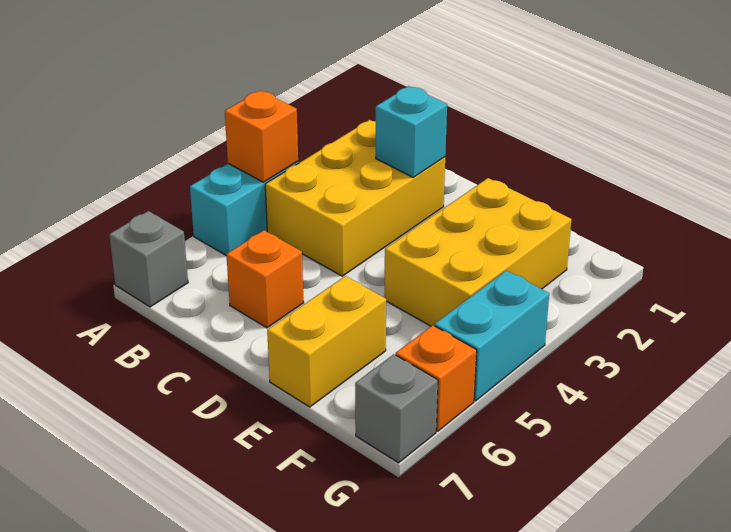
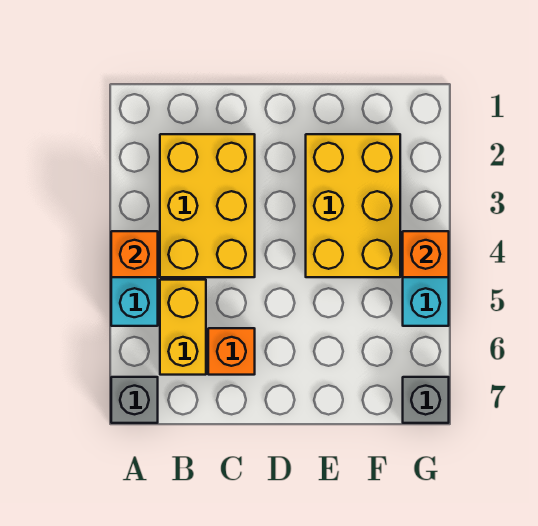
cyan brick C2 level 2 -> none
yellow brick E6:E7 level 1 -> yellow brick B5:B6 level 1
orange brick G6 level 1 -> orange brick G4 level 2

